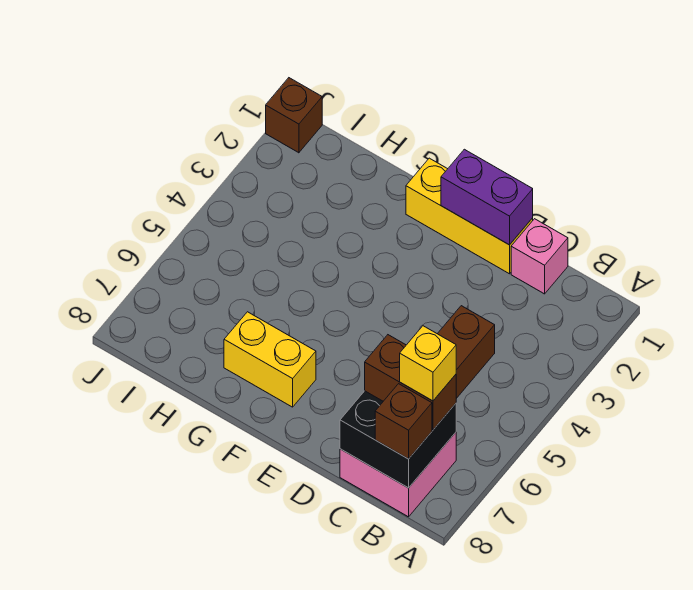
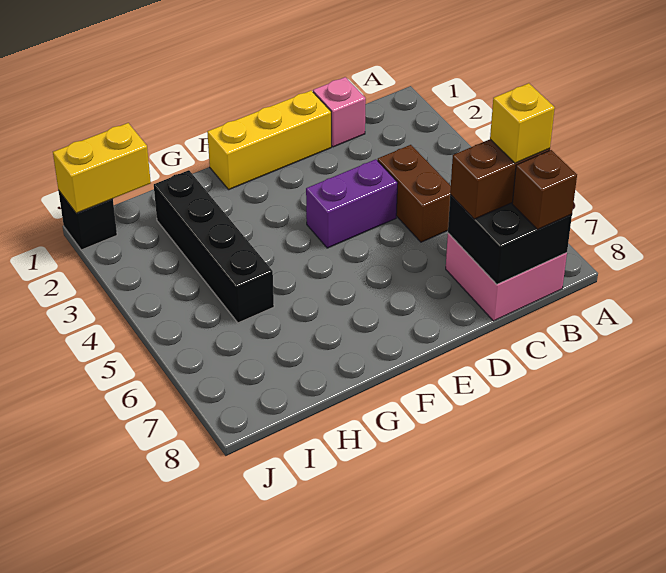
purple brick D1:E1 level 2 -> purple brick D4:E4 level 1
yellow brick F7:G7 level 1 -> yellow brick I1:J1 level 2
none -> black brick H2:H5 level 1
brown brick J1 level 1 -> black brick J1 level 1

